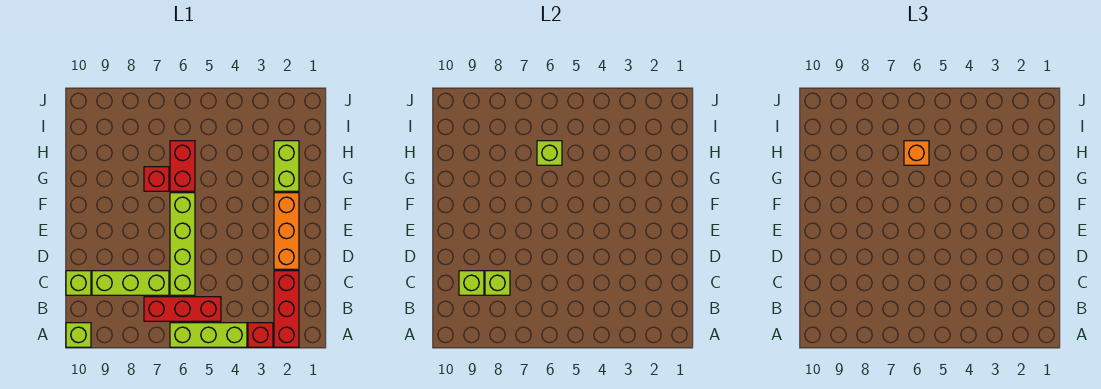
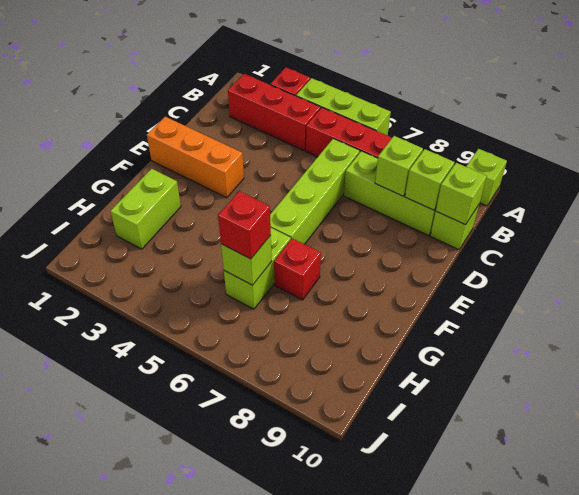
red brick A2:C2 level 1 -> red brick B2:B4 level 1
none -> lime brick C10 level 2
orange brick D2:F2 level 1 -> orange brick E1:E3 level 1
red brick G6:H6 level 1 -> lime brick G6:H6 level 1
orange brick H6 level 3 -> red brick H6 level 3

